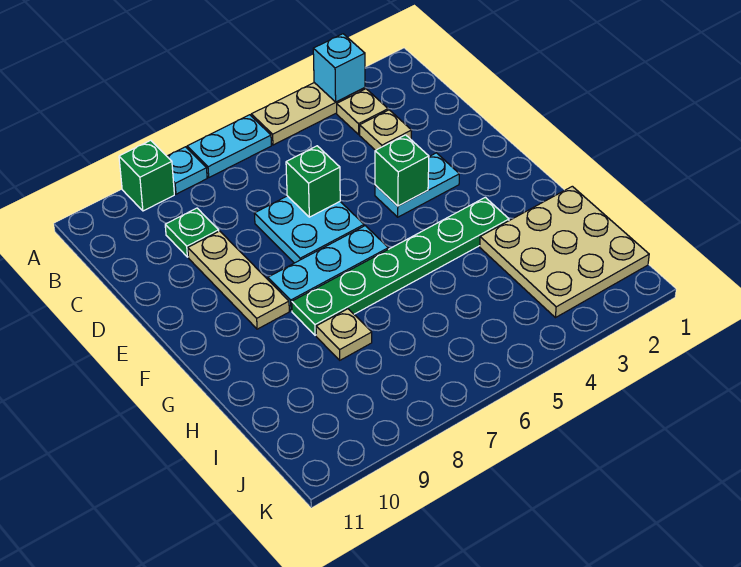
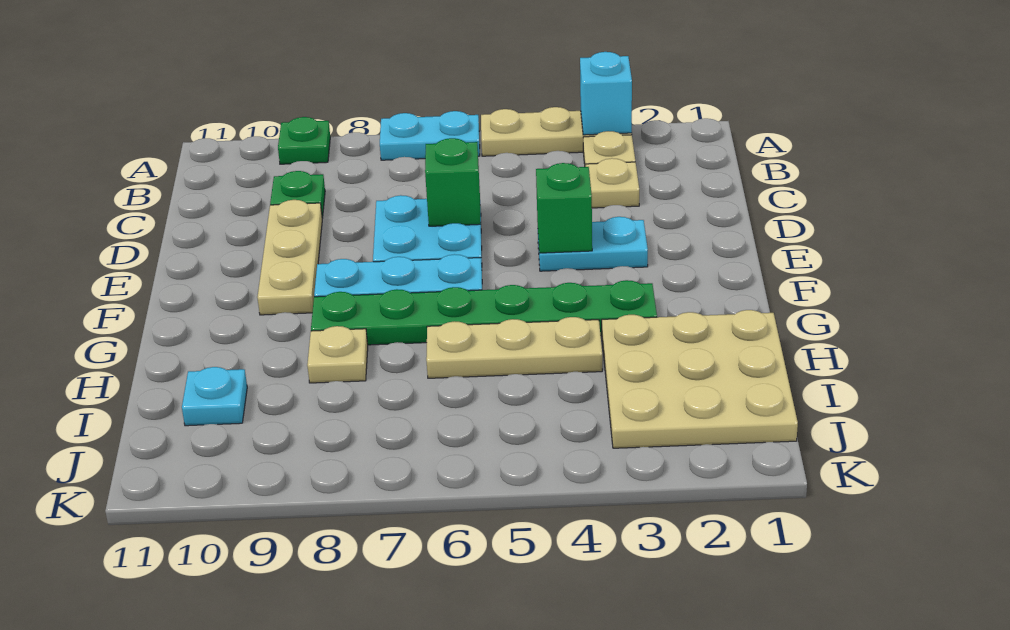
cyan plate A8 level 1 -> cyan plate I10 level 1
green brick A9 level 1 -> green plate A9 level 1
none -> tan plate H4:H6 level 1

